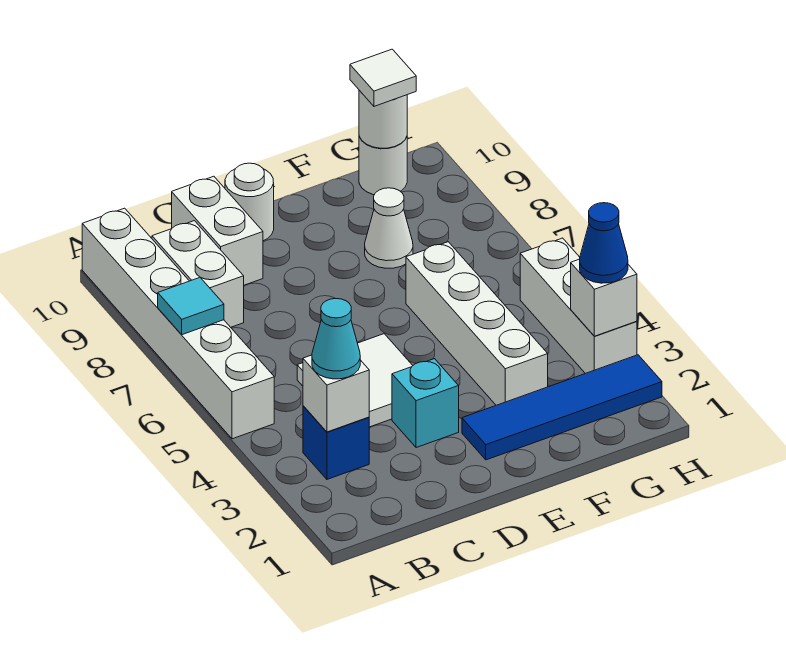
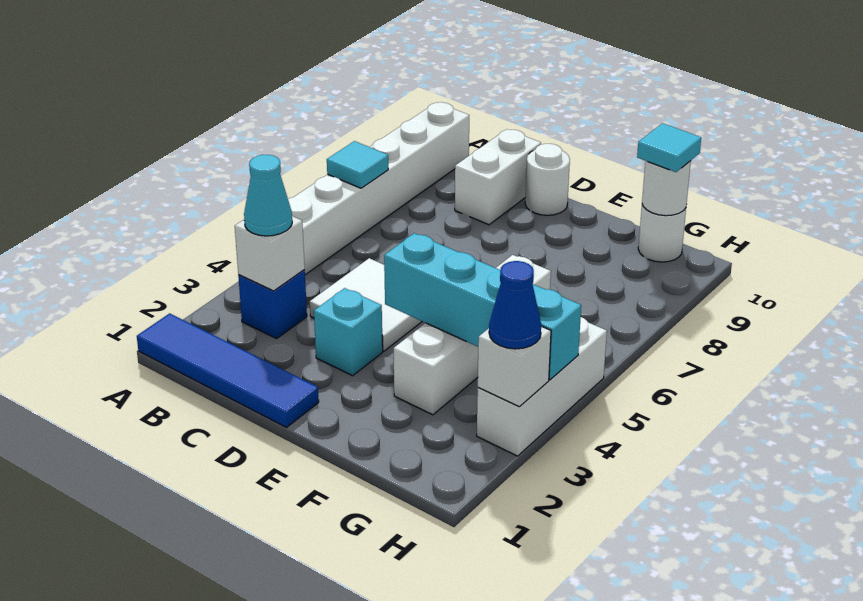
white brick B8:B9 level 1 -> none
blue tile E2:H2 level 1 -> blue tile A1:D1 level 1
none -> cyan brick E4:H4 level 2
white cone F8 level 1 -> none
white tile G10 level 3 -> cyan tile G10 level 3

